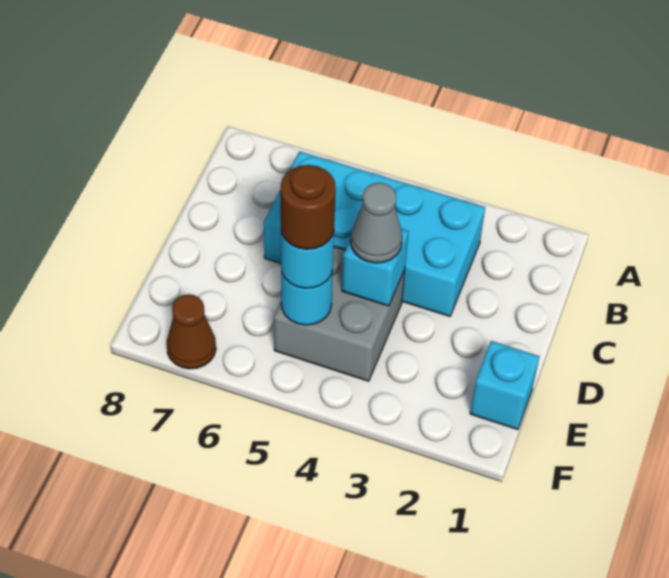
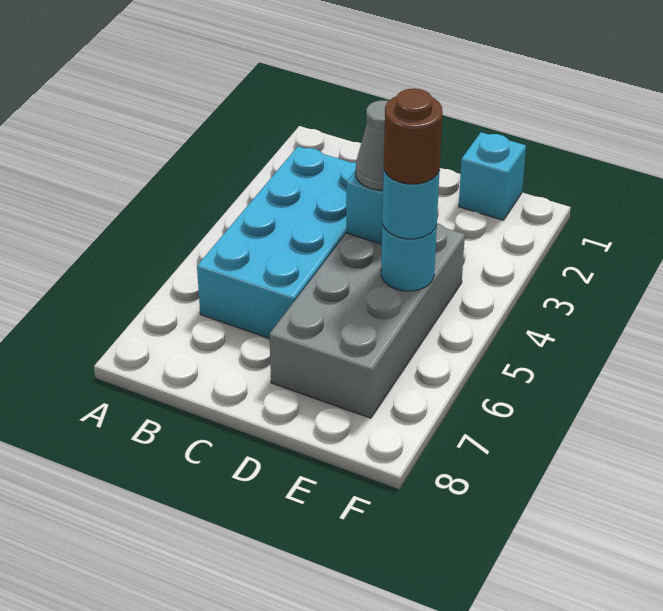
grey brick D4:E5 level 1 -> grey brick D4:E7 level 1
brown cone F7 level 1 -> none

